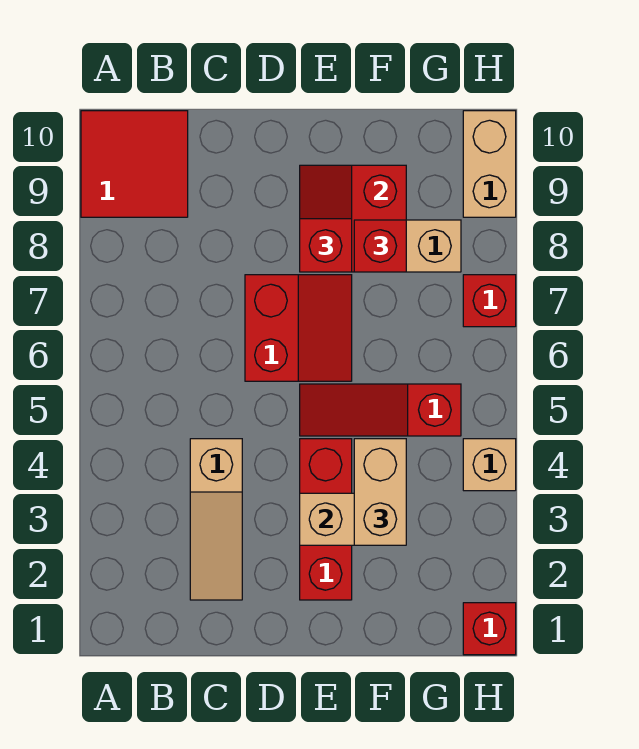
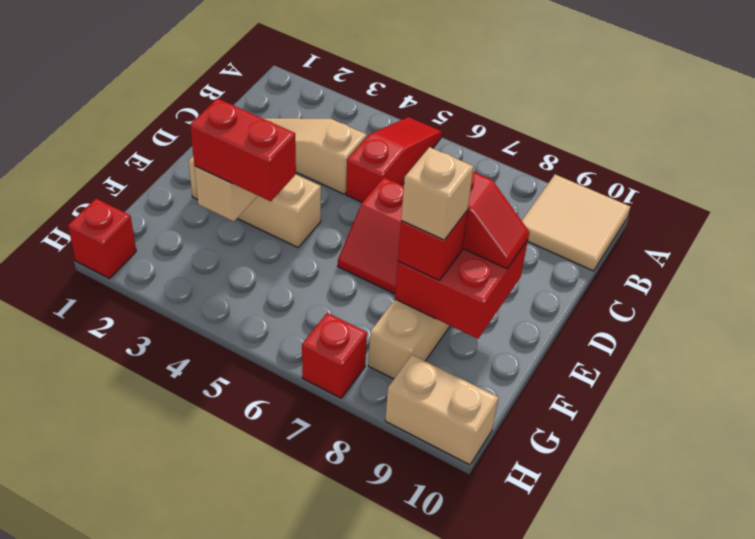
red tile A9:B10 level 1 -> tan tile A9:B10 level 1
red brick E2:E4 level 1 -> tan brick E2:E4 level 1
red slope E5:G5 level 1 top G -> red slope A5:C5 level 1 top C
tan brick F3:F4 level 3 -> red brick F3:F4 level 3
tan brick H4 level 1 -> tan brick F8 level 4

